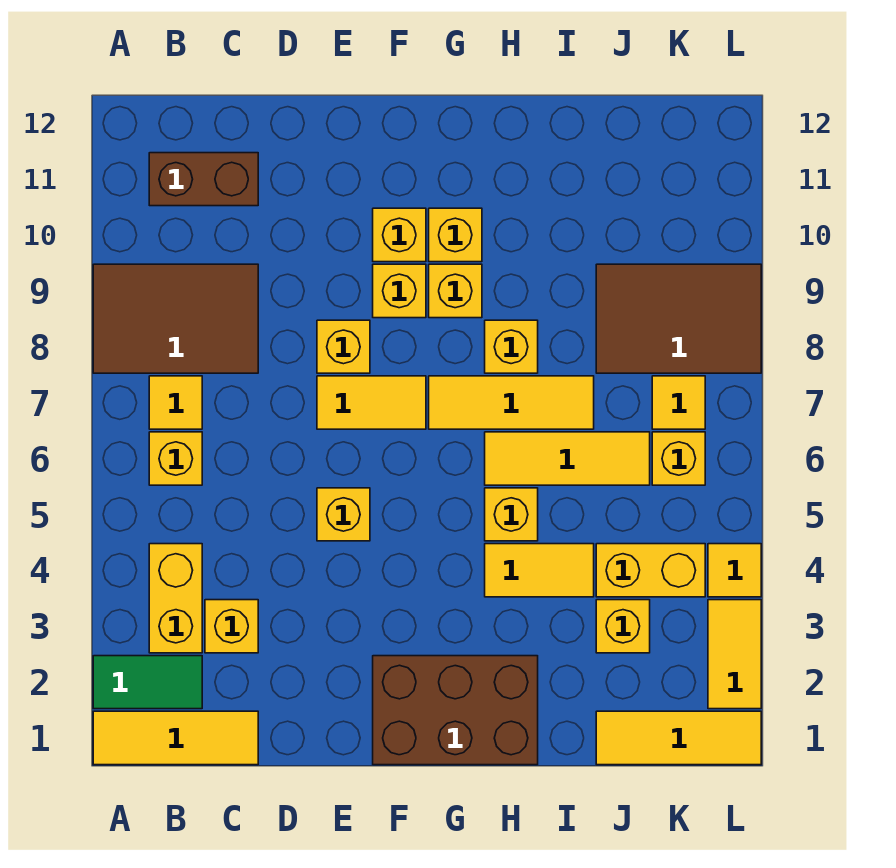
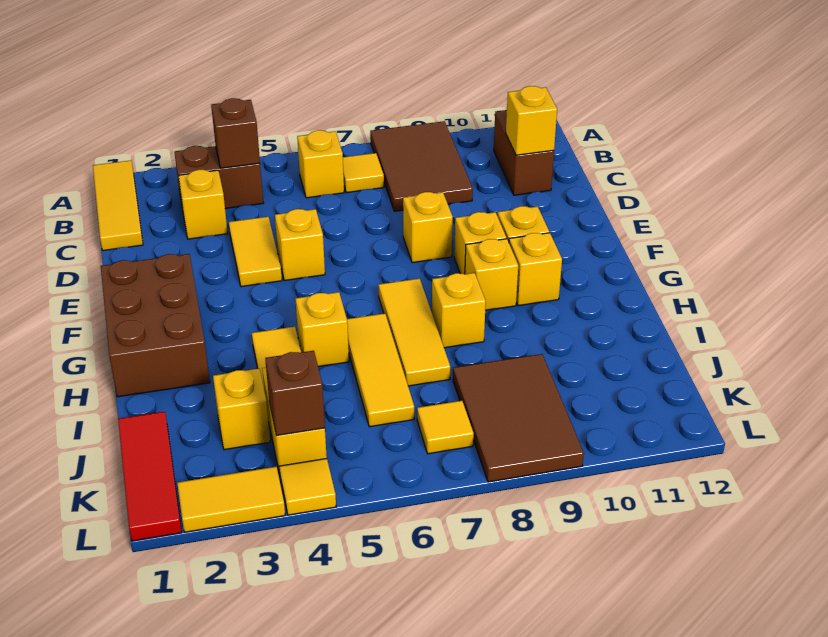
green tile A2:B2 level 1 -> none
yellow brick B3:B4 level 1 -> brown brick B3:B4 level 1
none -> brown brick B4 level 2
yellow tile E7:F7 level 1 -> yellow tile D4:E4 level 1
yellow tile J1:L1 level 1 -> red tile J1:L1 level 1
none -> brown brick K4 level 2
yellow brick K6 level 1 -> yellow brick C11 level 2

